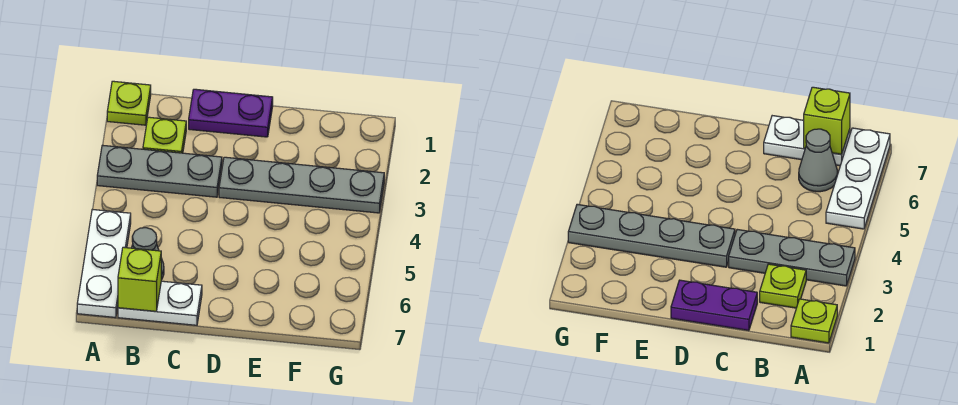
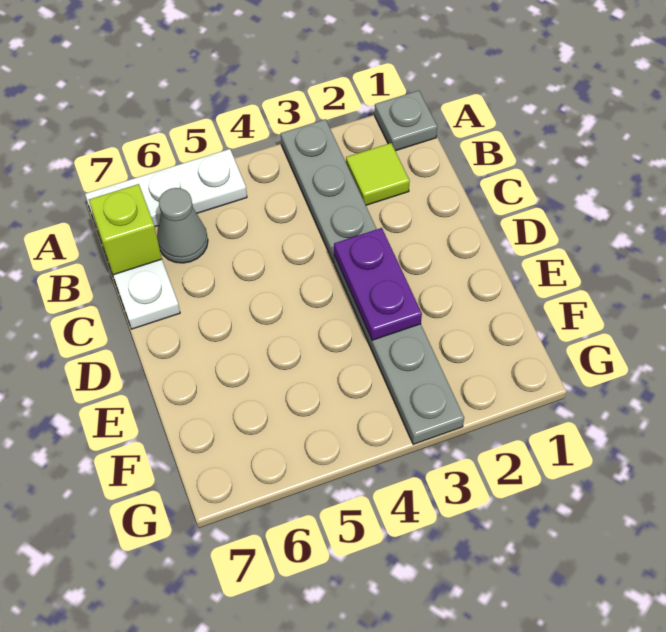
lime plate A1 level 1 -> grey plate A1 level 1
lime plate B2 level 1 -> lime tile B2 level 1
purple plate C1:D1 level 1 -> purple plate D3:E3 level 2

